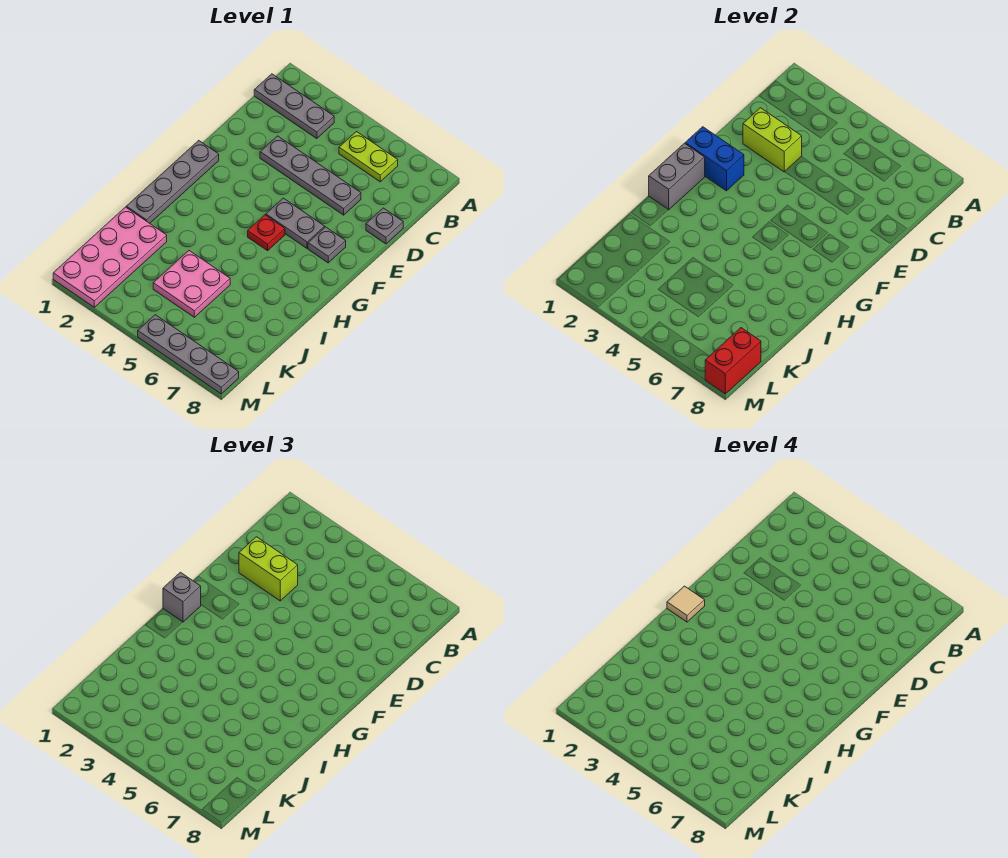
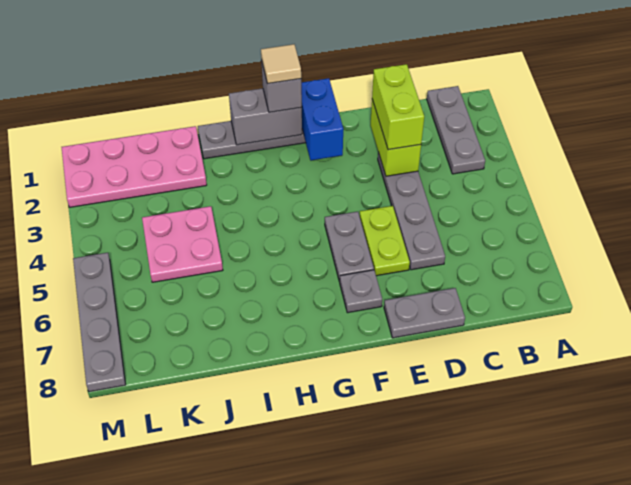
lime plate B5:B6 level 1 -> lime plate E5:E6 level 1
grey plate D8 level 1 -> grey plate D8:E8 level 1
red plate G5 level 1 -> none
red brick L8:M8 level 2 -> none

